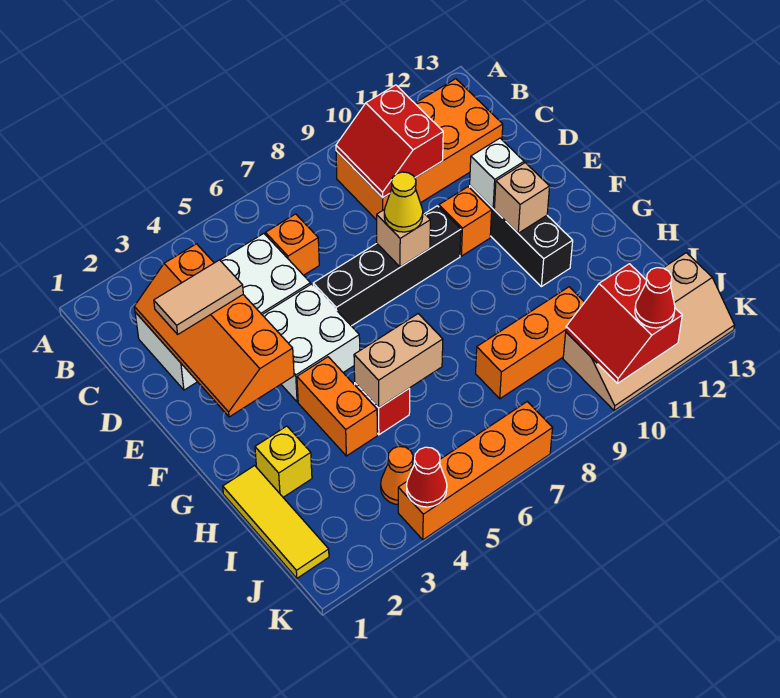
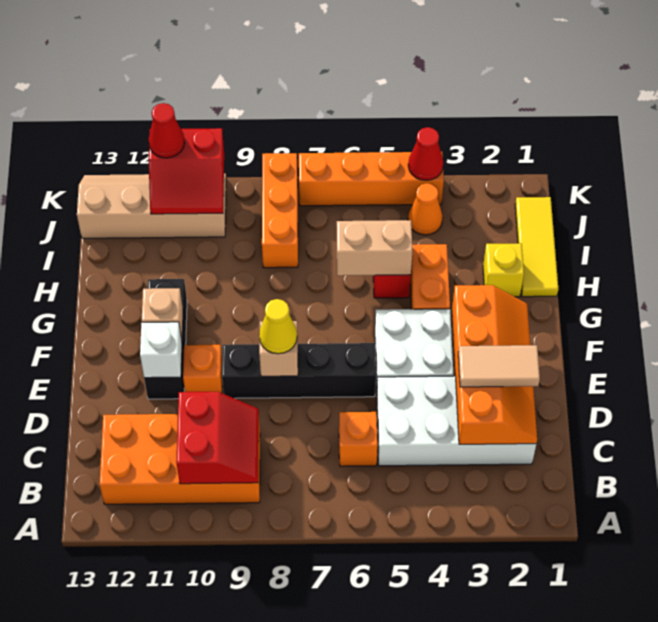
orange brick I8:I10 level 1 -> orange brick I8:K8 level 1
red slope J10:K11 level 2 top 11 -> red slope J10:K11 level 2 top K

